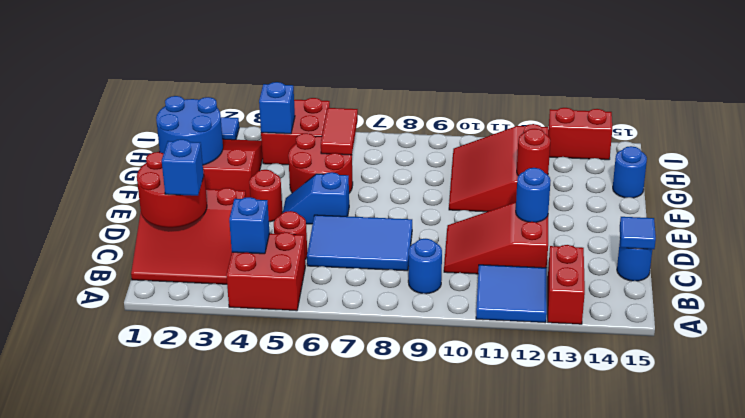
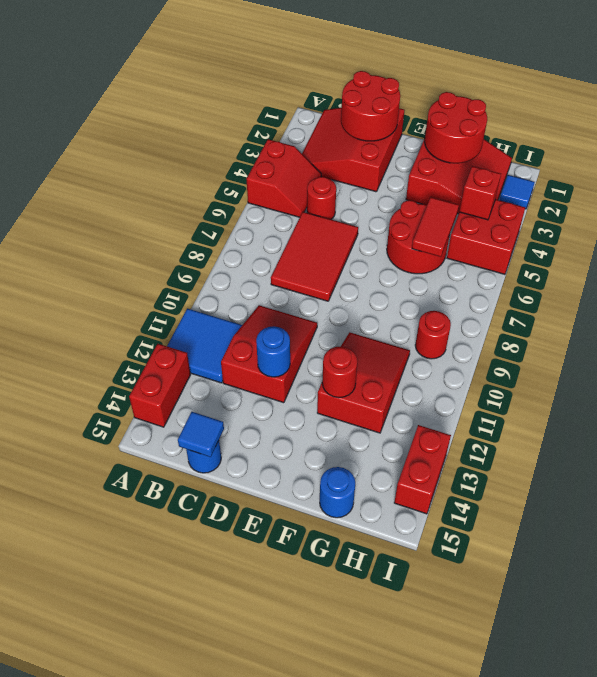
red brick A4:B5 level 1 -> red slope A4:B5 level 1 top A
red brick A13:B13 level 1 -> red brick A13:A14 level 1
blue brick B4 level 2 -> none
blue round brick B9 level 1 -> none
blue brick C2 level 3 -> none
blue tile C6:D8 level 1 -> red tile C6:D8 level 1
red round brick E4 level 1 -> red round brick H9 level 1
blue slope E5:E6 level 1 top 6 -> none
blue round brick F1:G2 level 2 -> red round brick F1:G2 level 2
red slope F10:H12 level 1 top 12 -> red slope F10:G12 level 1 top 12
red tile G6:H6 level 2 -> red tile G5:G6 level 2
blue brick H4 level 2 -> red brick H4 level 2

